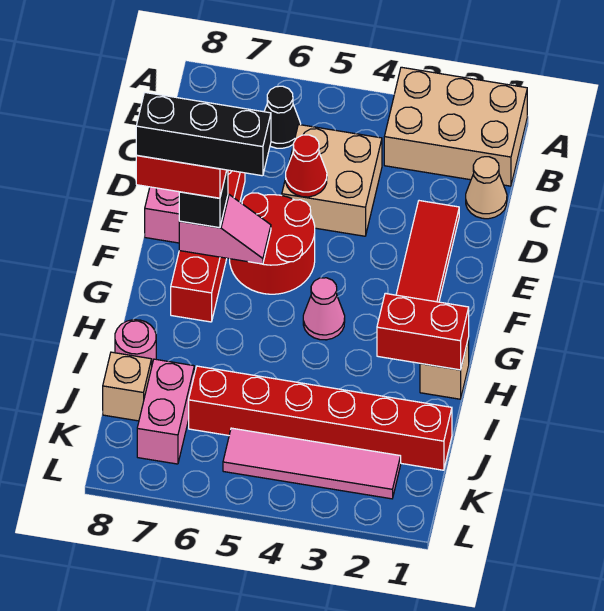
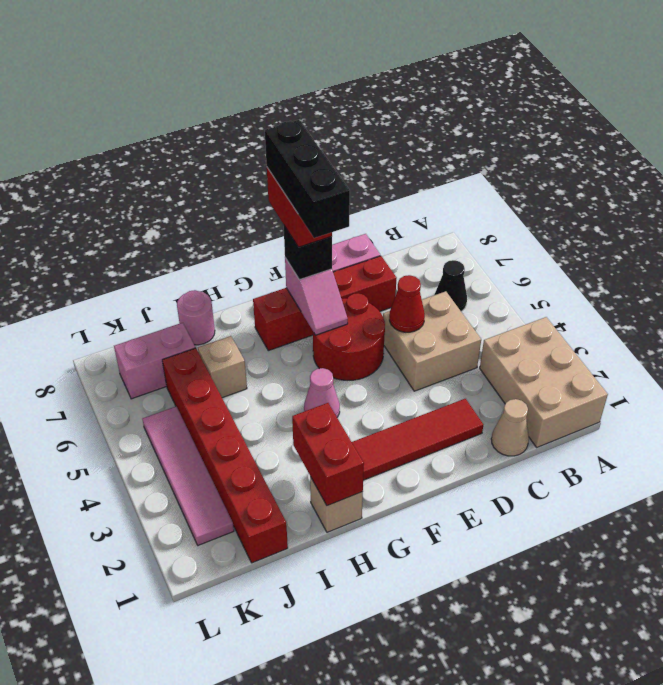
tan brick J8 level 1 -> tan brick I6 level 1

